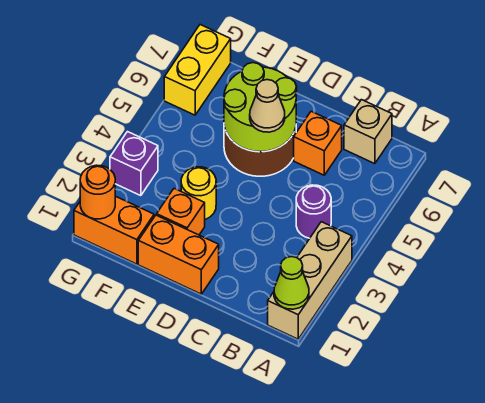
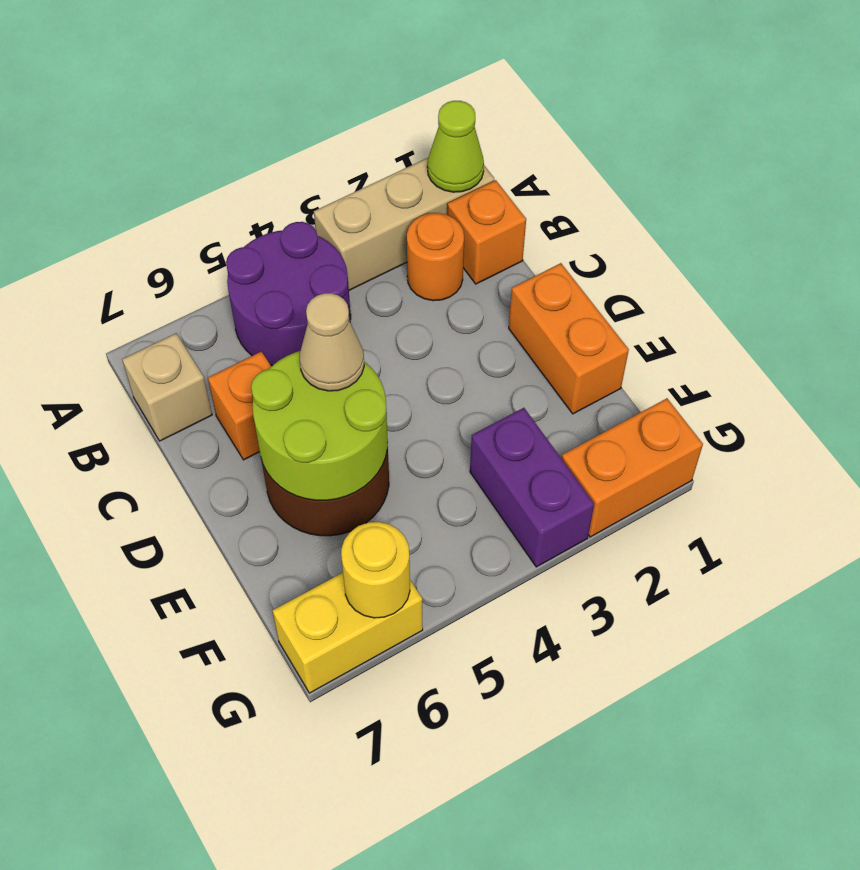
purple round brick B4 level 1 -> purple round brick A4:B5 level 1
orange brick E2 level 1 -> orange brick B1 level 1
yellow round brick E3 level 1 -> yellow round brick G6 level 2
orange brick F1:G1 level 1 -> orange brick G1:G2 level 1
orange round brick G1 level 2 -> orange round brick B2 level 1
purple brick G3 level 1 -> purple brick F3:G3 level 1

